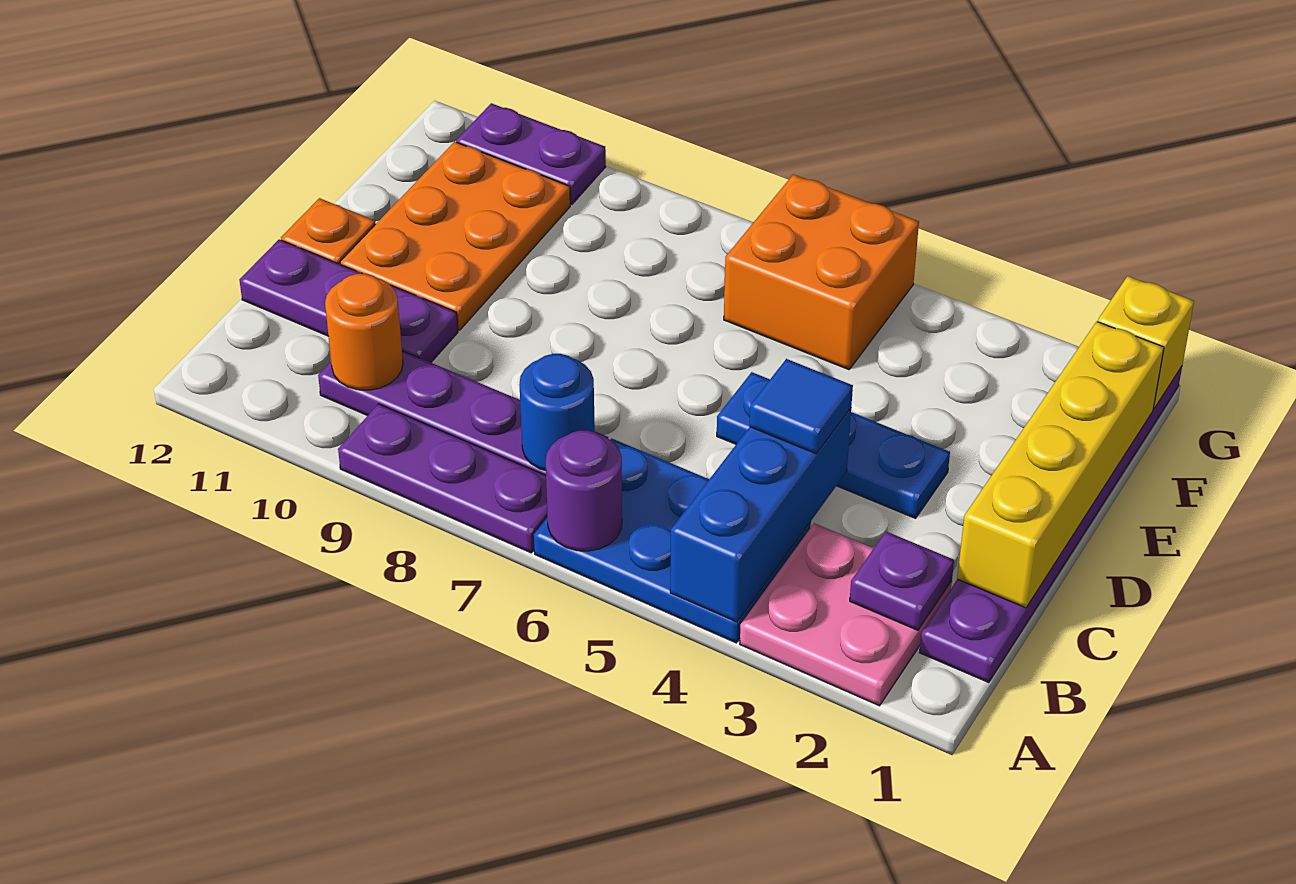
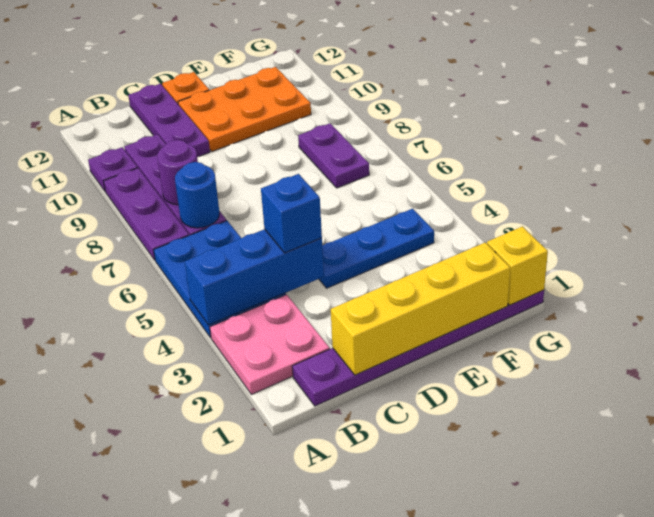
purple round brick A6 level 2 -> purple round brick B8 level 2
purple plate B2 level 2 -> purple plate A10 level 1
orange round brick B10 level 2 -> none
blue tile C4 level 3 -> blue brick C4 level 3
blue plate D3:D5 level 1 -> blue plate D4:F4 level 1
orange brick F5:G6 level 1 -> none
purple plate G10:G11 level 1 -> purple plate F7:F8 level 1

